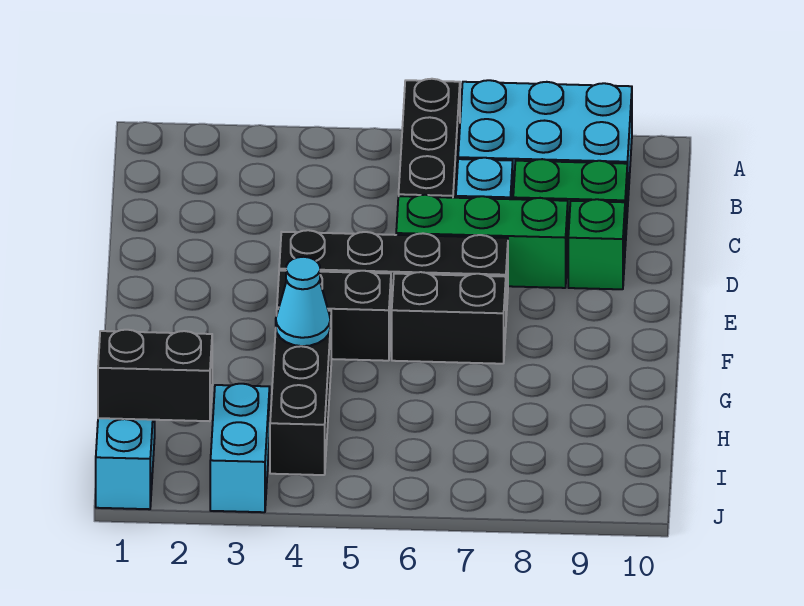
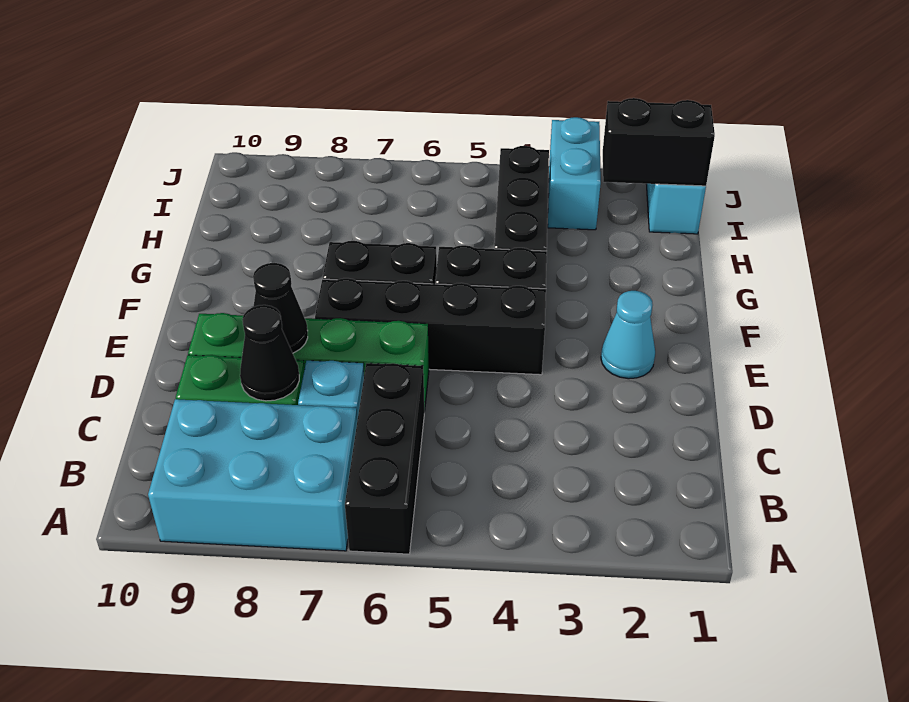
none -> black cone C8 level 2
none -> black cone D8 level 2
cyan cone G4 level 2 -> cyan cone E2 level 1

